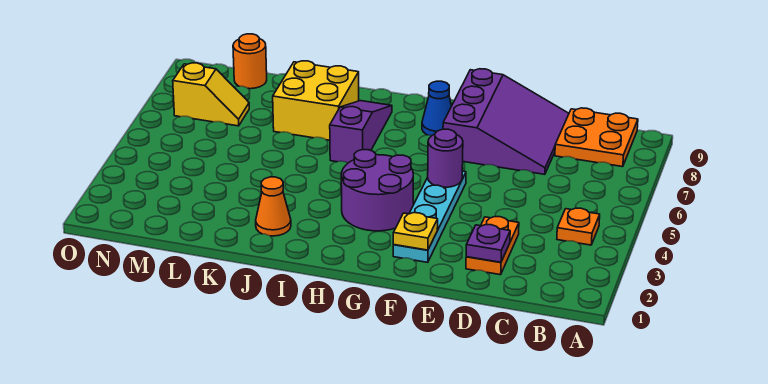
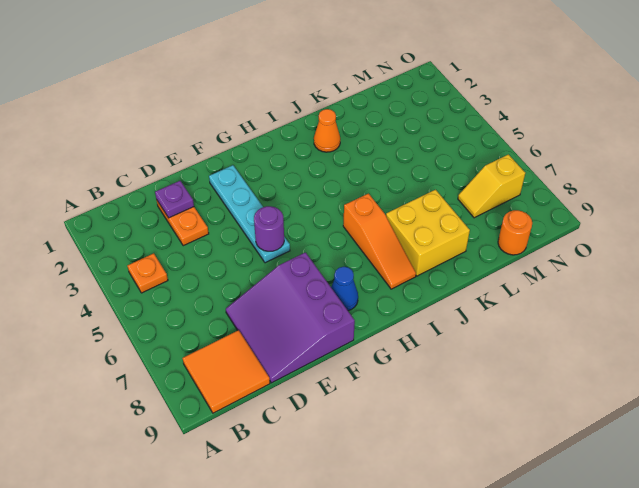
orange plate B8:C9 level 1 -> orange tile B8:C9 level 1
yellow plate F2 level 2 -> none
purple round brick G3:H4 level 1 -> none
purple slope I6:I8 level 1 top 6 -> orange slope I6:I8 level 1 top 6

